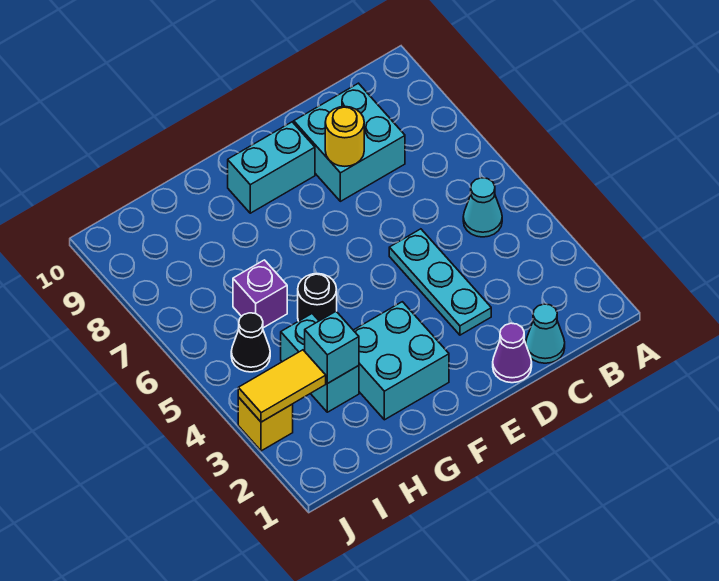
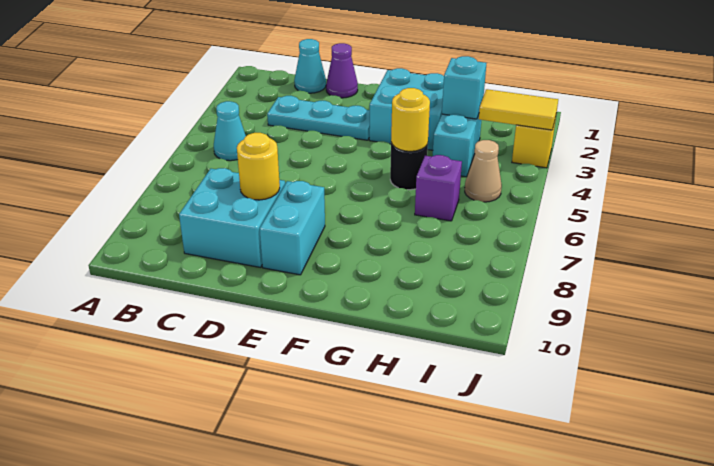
cyan plate D3:D5 level 1 -> cyan plate C3:E3 level 1
cyan brick E9:F9 level 1 -> cyan brick E8:E9 level 1
none -> yellow round brick G5 level 2
black cone I5 level 1 -> tan cone I5 level 1

